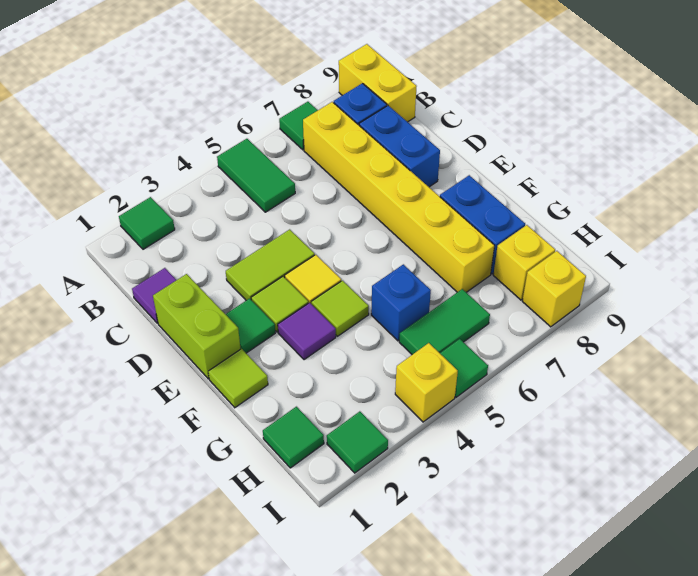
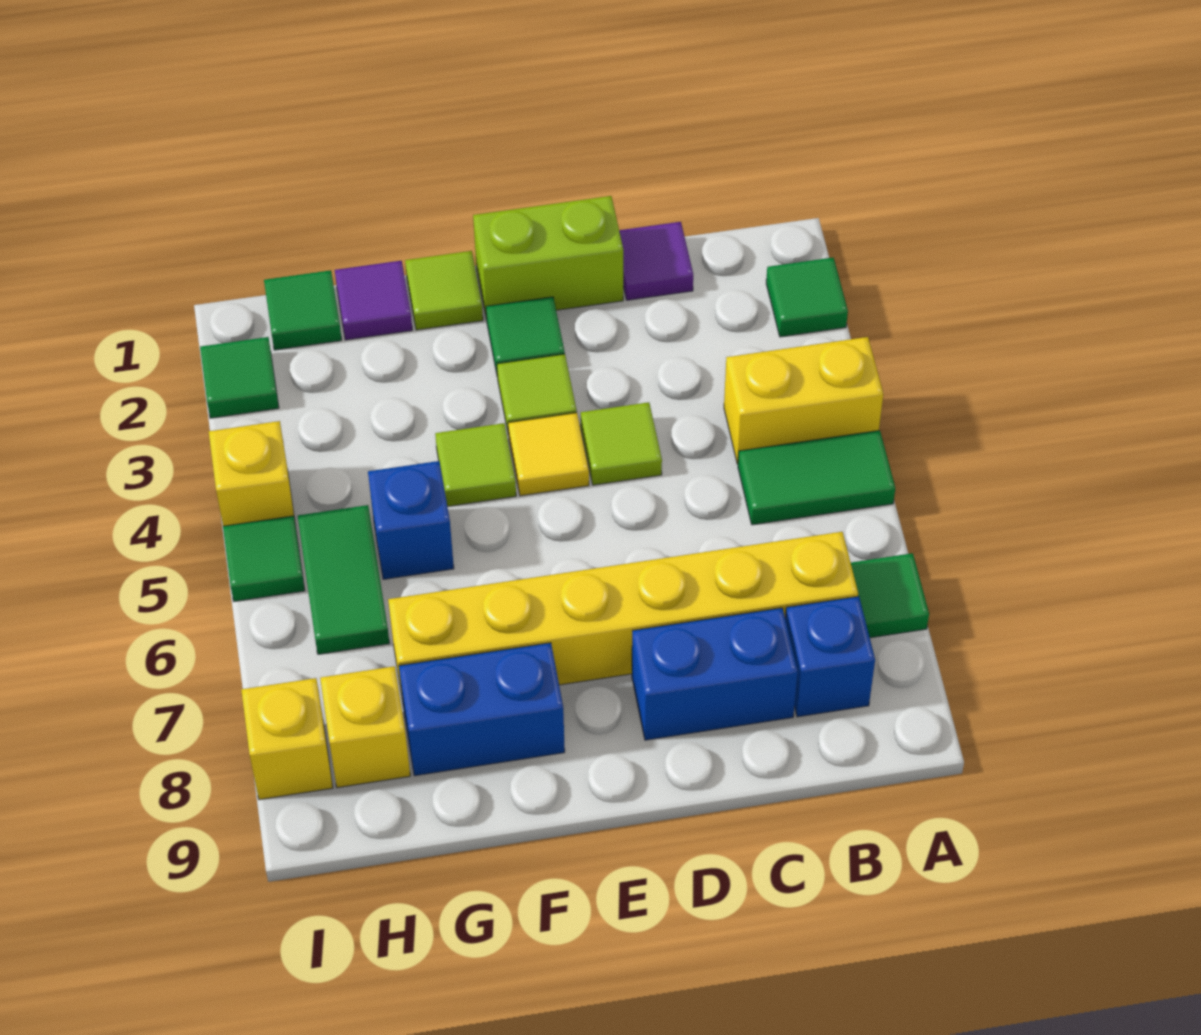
yellow brick A9:B9 level 1 -> yellow brick A4:B4 level 1
lime tile D3:D4 level 1 -> lime tile D4 level 1
purple tile F3 level 1 -> purple tile G1 level 1

